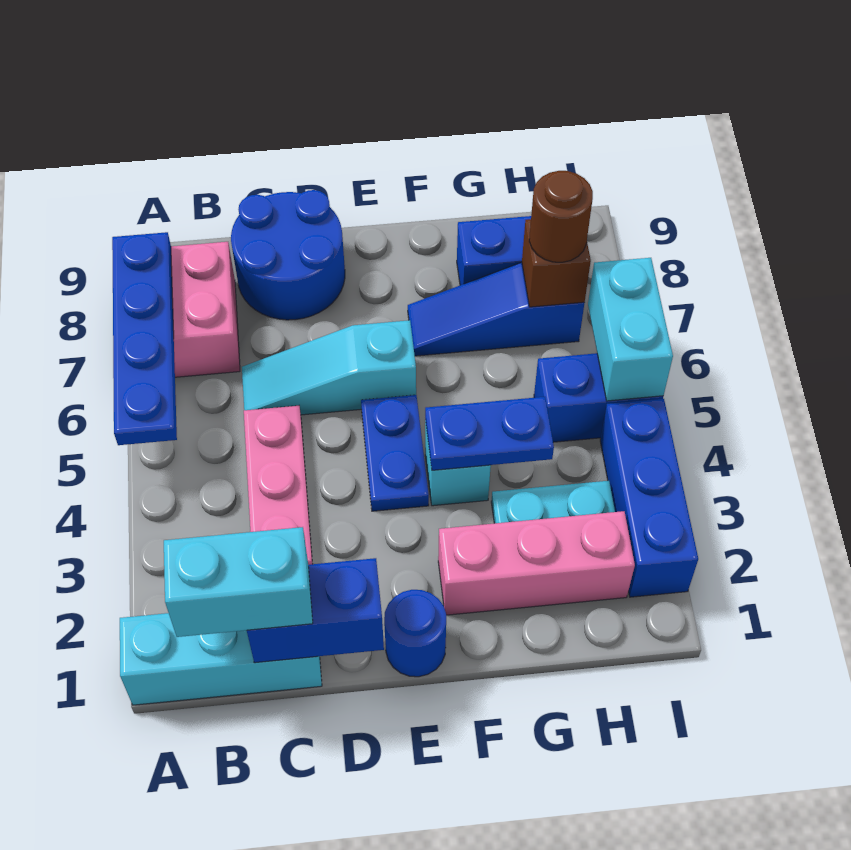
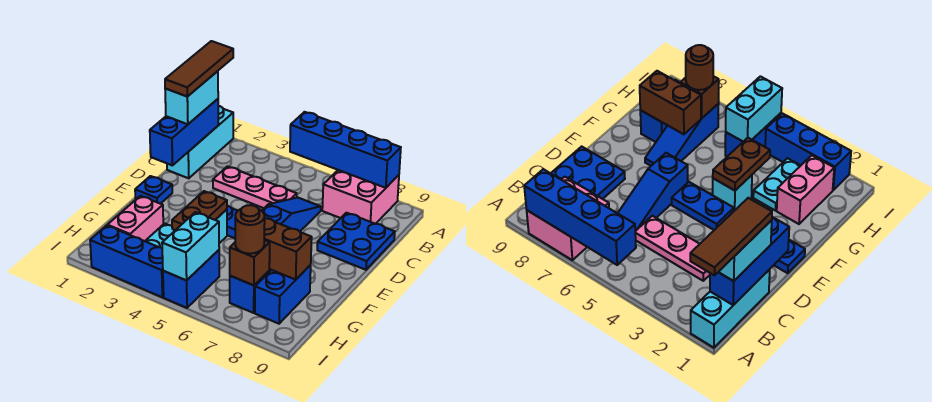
none -> brown tile A1:C1 level 4
blue plate A5:A8 level 2 -> blue brick A5:A8 level 2
blue brick C1:D1 level 2 -> blue brick B1:D1 level 2
cyan slope C6:E6 level 1 top E -> blue slope C6:E6 level 1 top E
blue round brick C8:D9 level 1 -> blue plate C8:D9 level 1
blue round brick E1 level 1 -> blue plate E1 level 1
pink brick F2:H2 level 1 -> pink brick G2:H2 level 1
blue plate F4:G4 level 2 -> brown plate F4:G4 level 2
none -> brown brick G7:G8 level 2
cyan brick I5:I6 level 2 -> cyan brick H5:I5 level 2

